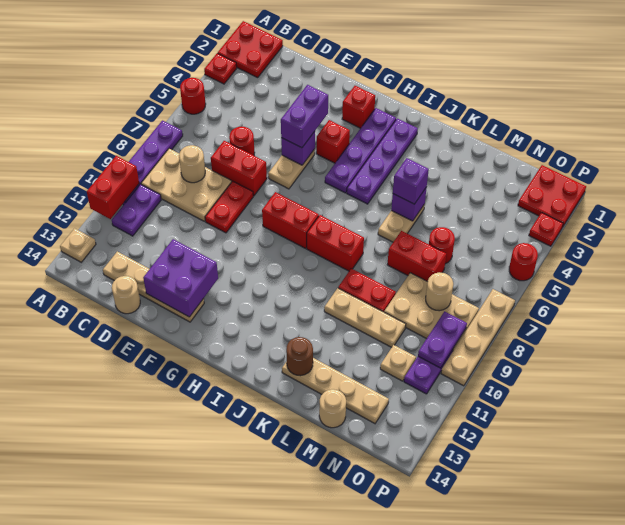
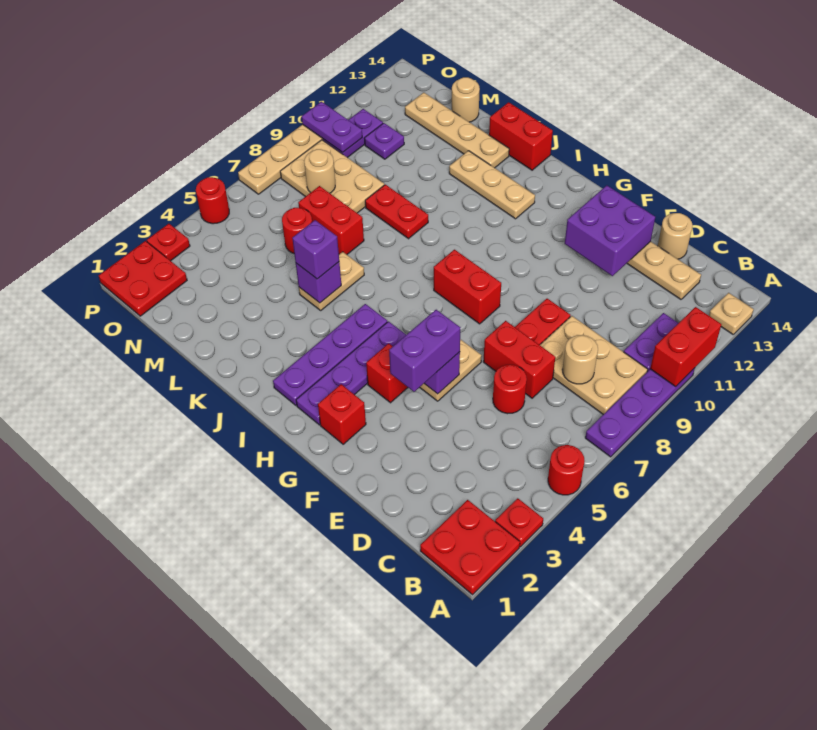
red brick I8:J8 level 1 -> red brick J14:K14 level 1
tan plate K10:M10 level 1 -> tan plate I12:K12 level 1
brown round brick K13 level 2 -> none
tan plate N11 level 1 -> purple plate N11 level 1
purple plate O9:O10 level 2 -> purple plate O10:P10 level 2

